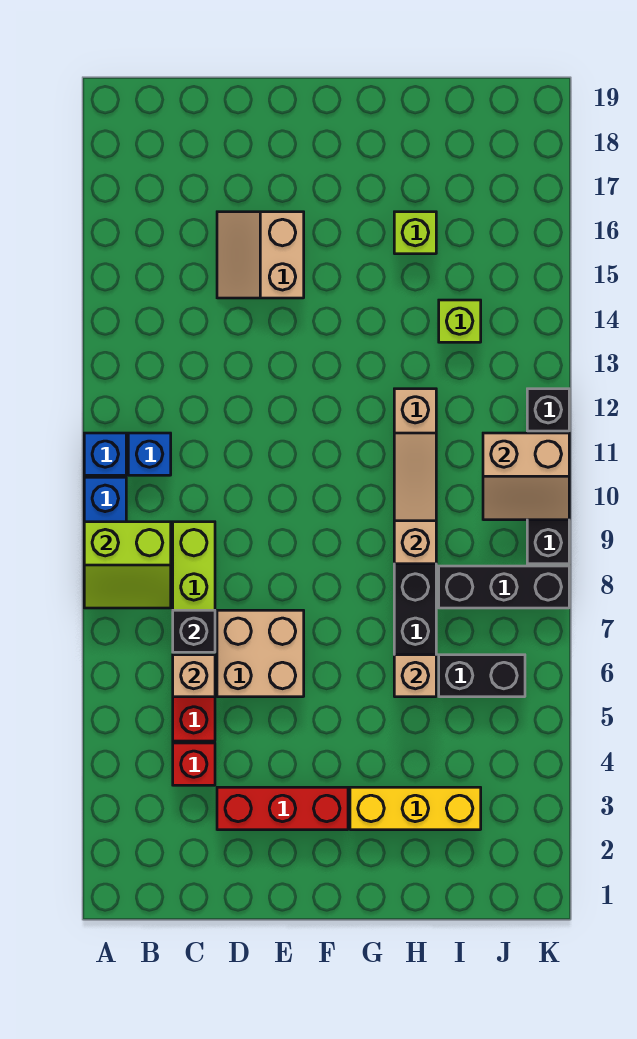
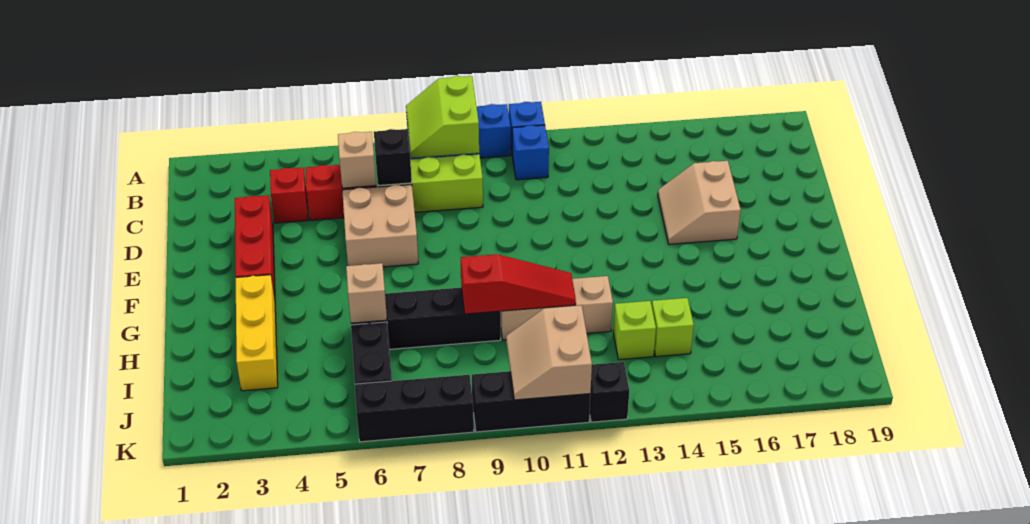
tan slope D15:E16 level 1 top E -> tan slope D15:E16 level 1 top 16
tan slope H9:H11 level 2 top 9 -> red slope H9:H11 level 2 top 9
lime brick H16 level 1 -> lime brick I13 level 1
black brick I8:K8 level 1 -> black brick K6:K8 level 1

